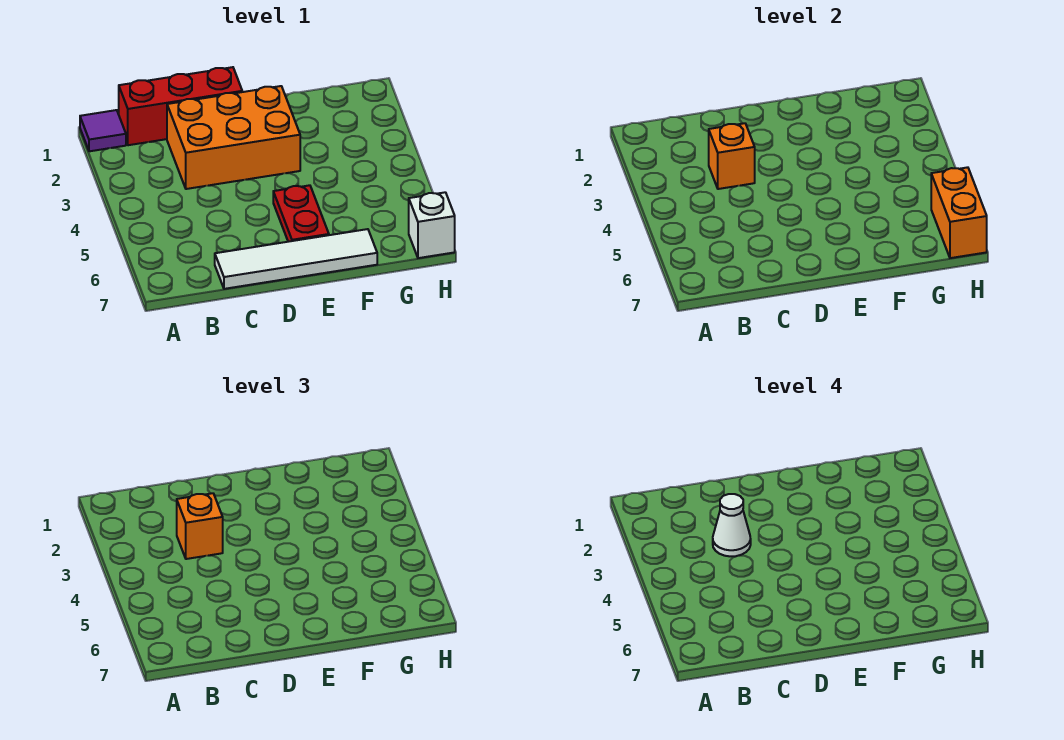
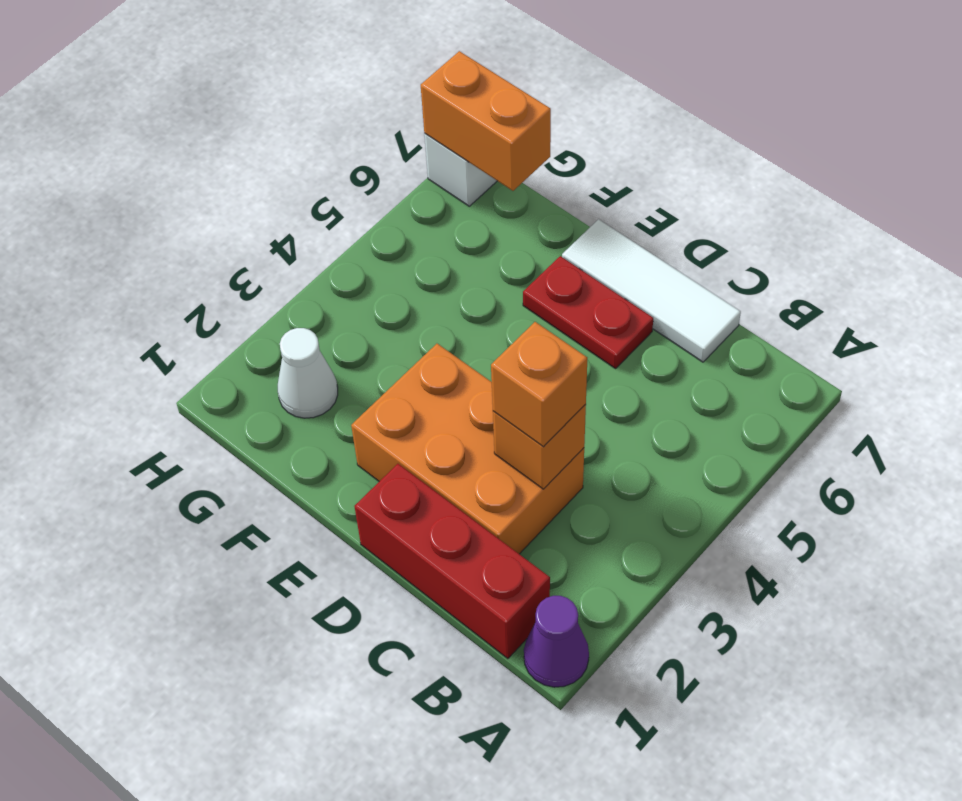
purple tile A1 level 1 -> purple cone A1 level 1
white cone C3 level 4 -> white cone G2 level 1
white tile C7:F7 level 1 -> white tile C7:E7 level 1
red plate E5:E6 level 1 -> red plate D6:E6 level 1
orange brick H6:H7 level 2 -> orange brick G7:H7 level 2

